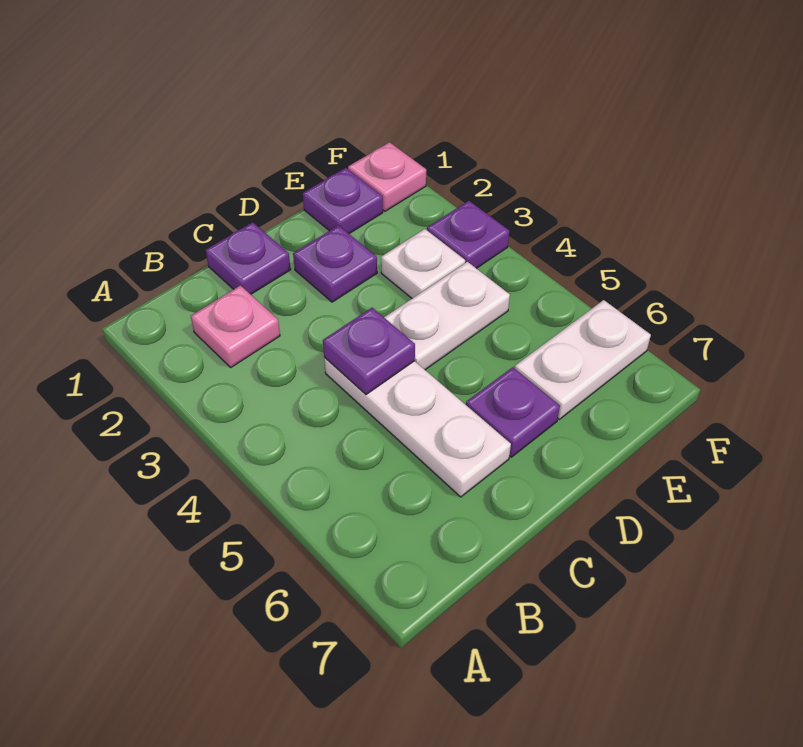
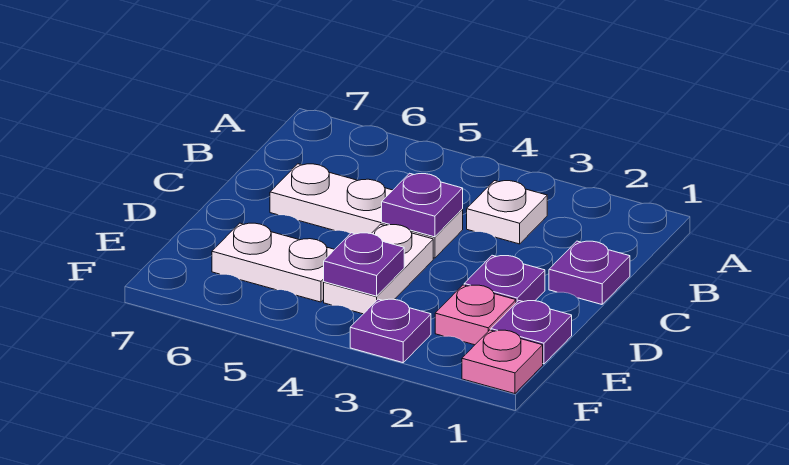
pink plate B2 level 1 -> pink plate E2 level 1
purple plate D6 level 1 -> purple plate E4 level 2
white plate E3 level 1 -> white plate B3 level 1
white plate E6:F6 level 1 -> white plate E5:E6 level 1

